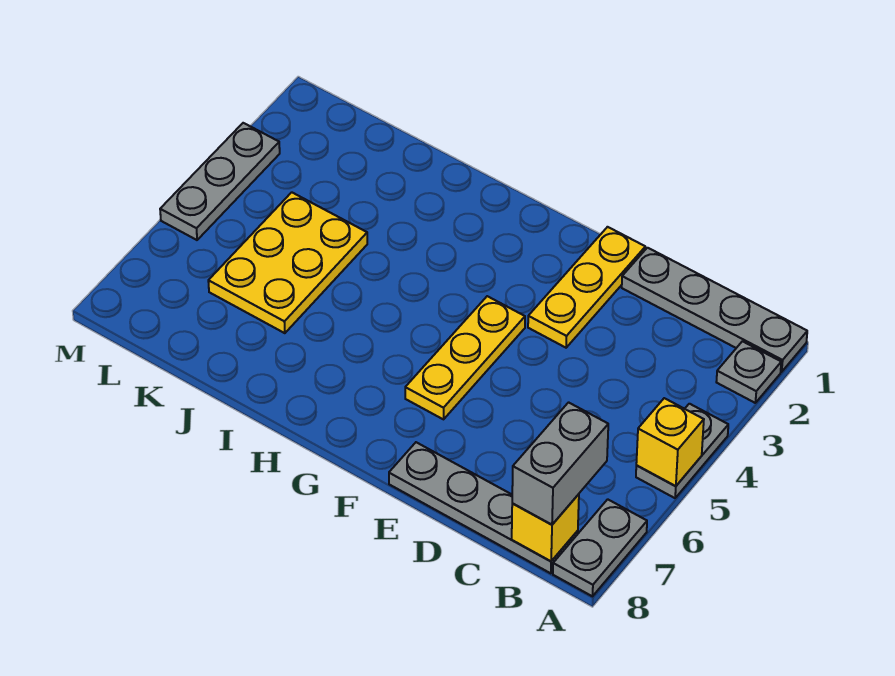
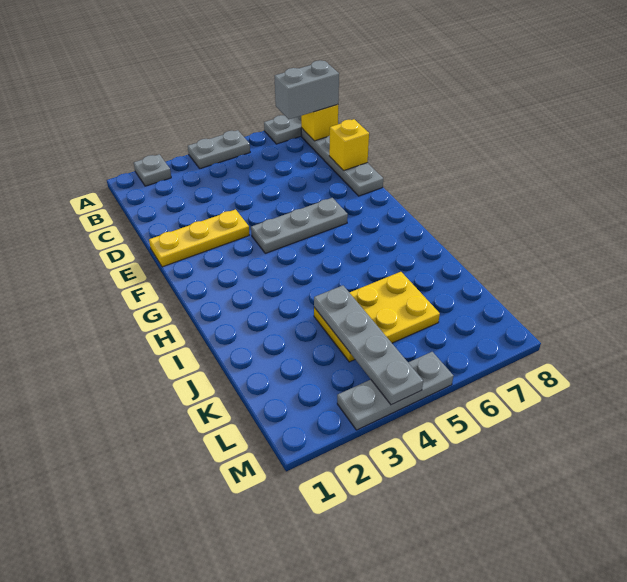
grey plate A1:D1 level 1 -> grey plate J4:M4 level 2
yellow brick A5 level 2 -> yellow brick D8 level 2
yellow plate F4:F6 level 1 -> grey plate F4:F6 level 1

